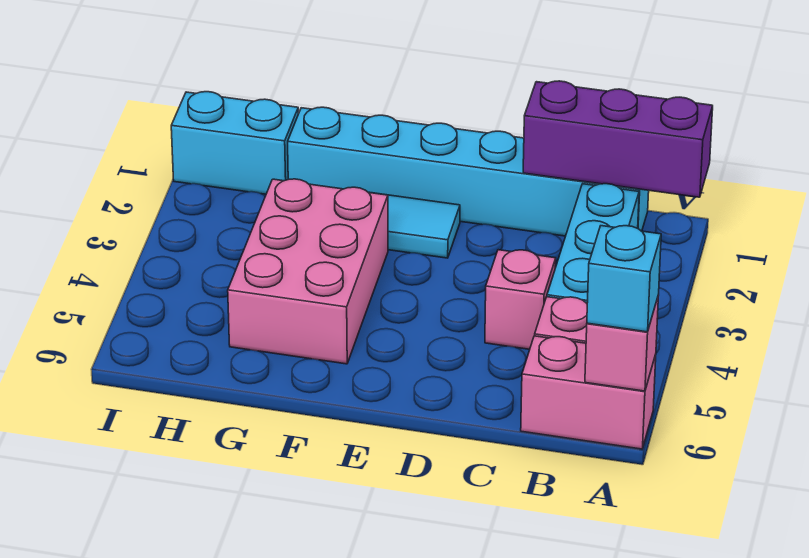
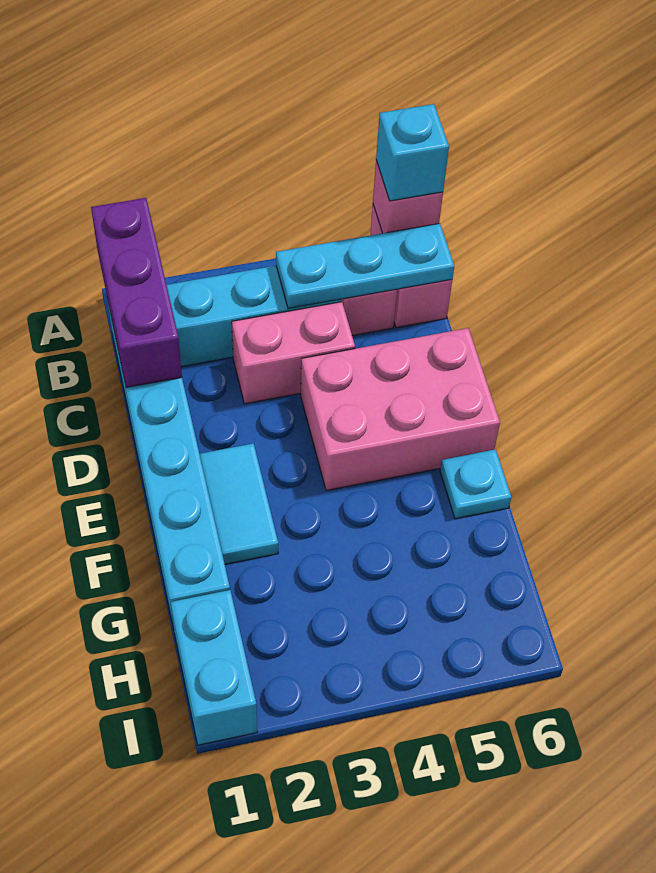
none -> cyan plate B4:B6 level 2
pink brick C4 level 1 -> pink brick C3:C4 level 1
pink brick F3:G5 level 1 -> pink brick D4:E6 level 1
none -> cyan plate F6 level 1

